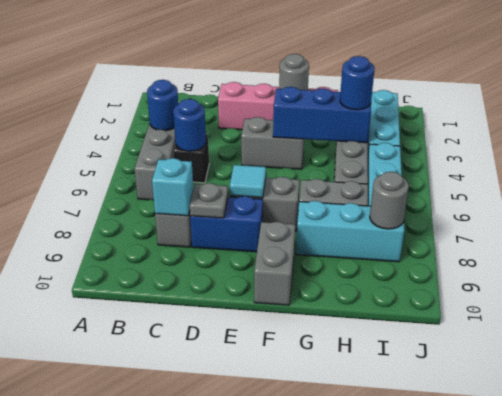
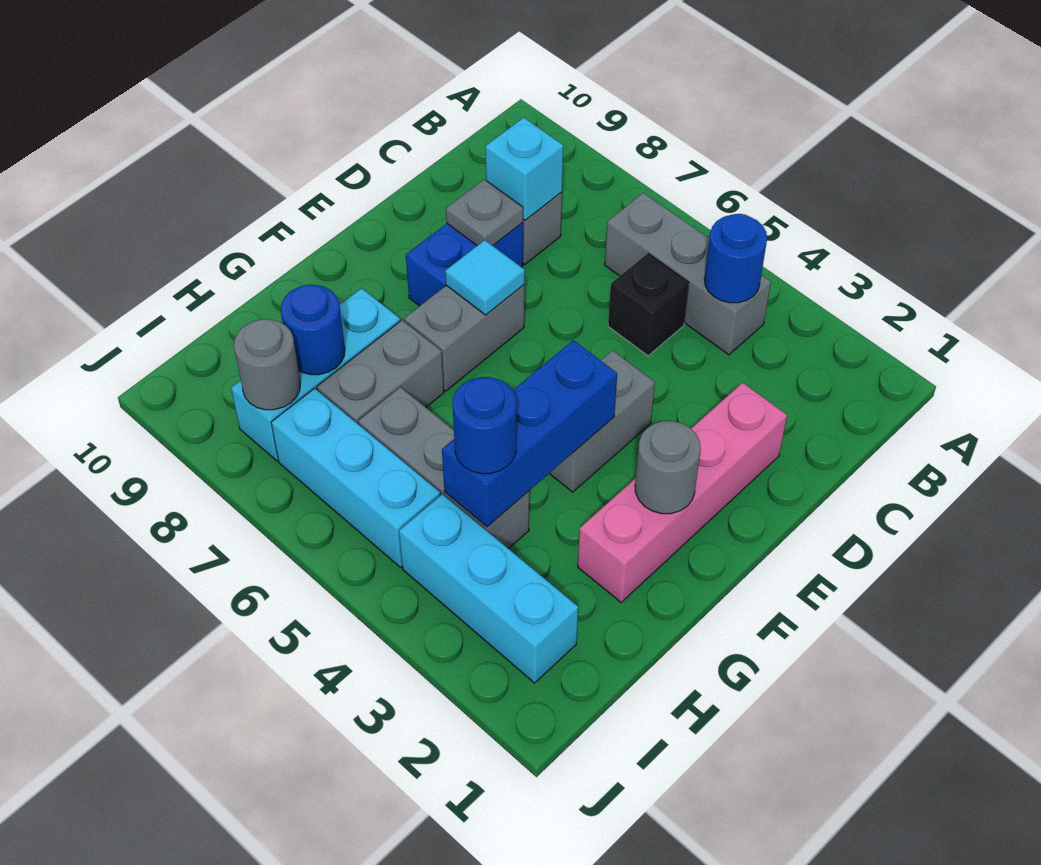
blue round brick C5 level 2 -> blue round brick H8 level 2
grey brick F9:F10 level 1 -> none

